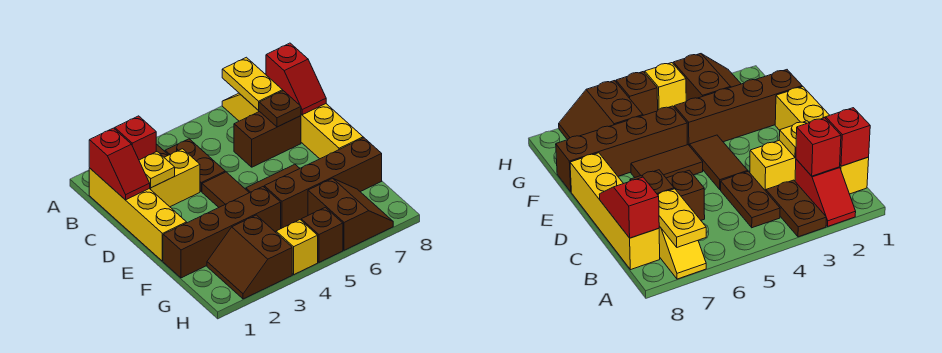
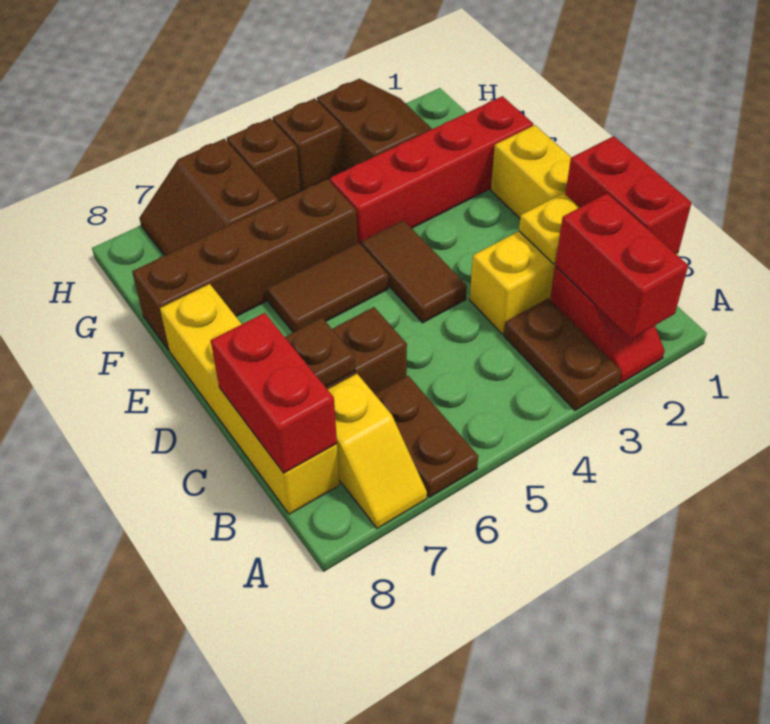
yellow plate A7:B7 level 2 -> none
red slope B1:C1 level 2 top B -> red brick B1:C1 level 2
red brick B2 level 2 -> red brick A2:B2 level 2
brown plate B4:C4 level 1 -> brown plate A6:B6 level 1
red slope B8:C8 level 2 top B -> red brick B8:C8 level 2
brown brick F1:F4 level 1 -> red brick F1:F4 level 1
yellow brick H4 level 1 -> brown brick H4 level 1

